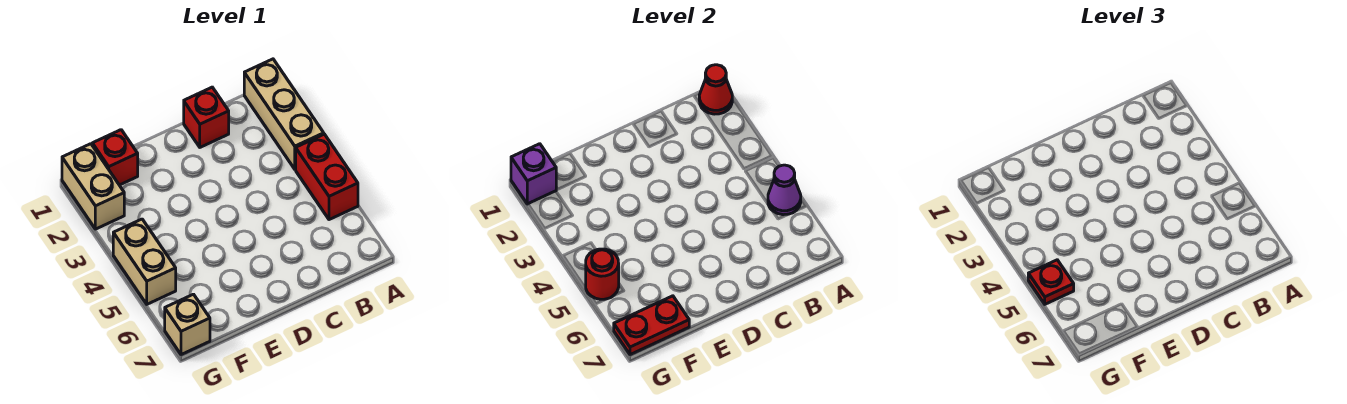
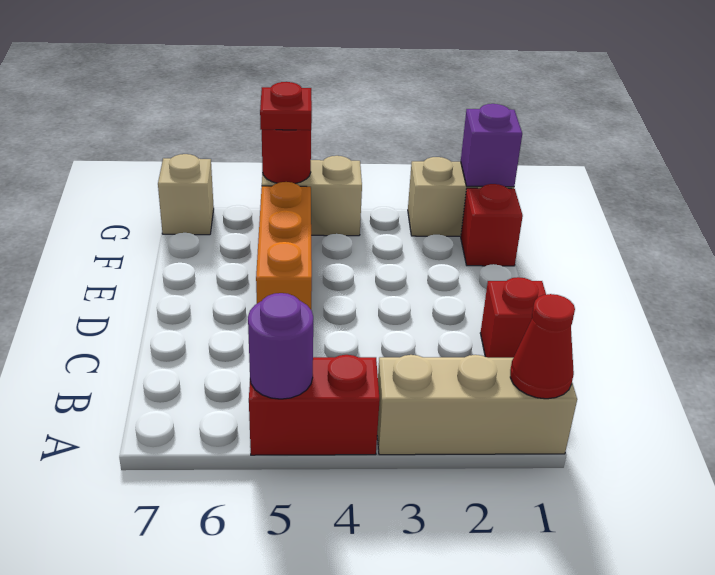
purple cone A5 level 2 -> purple round brick A5 level 2
none -> orange brick D5:F5 level 1
red plate F7:G7 level 2 -> none

